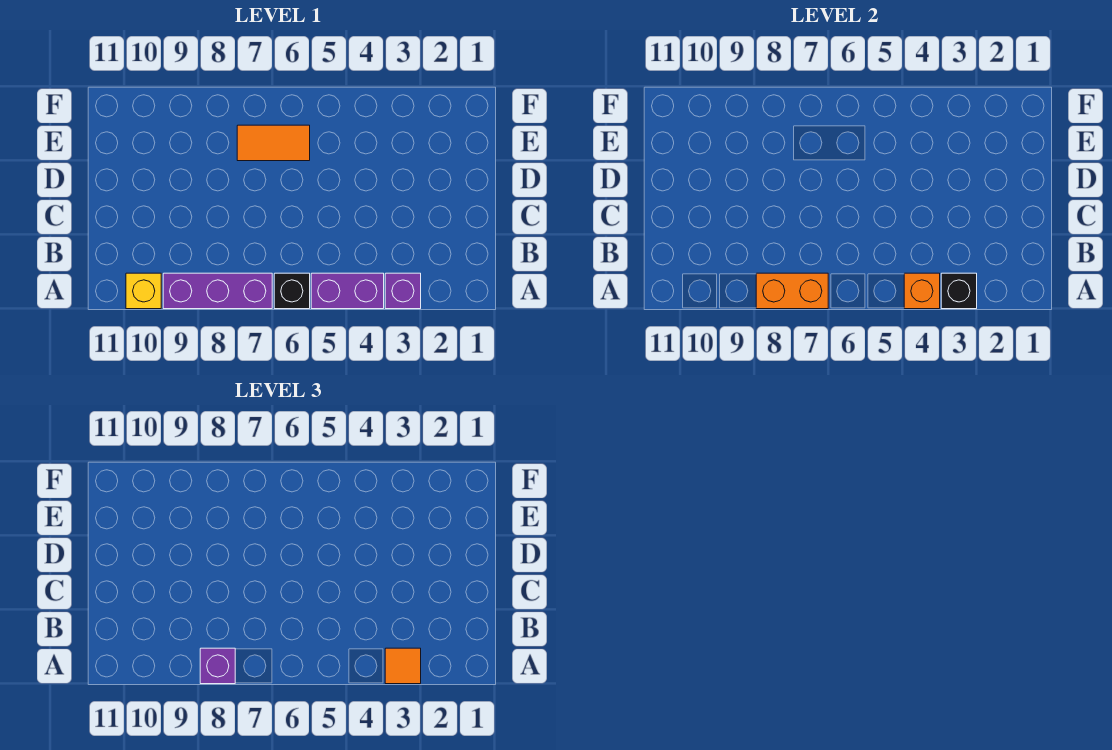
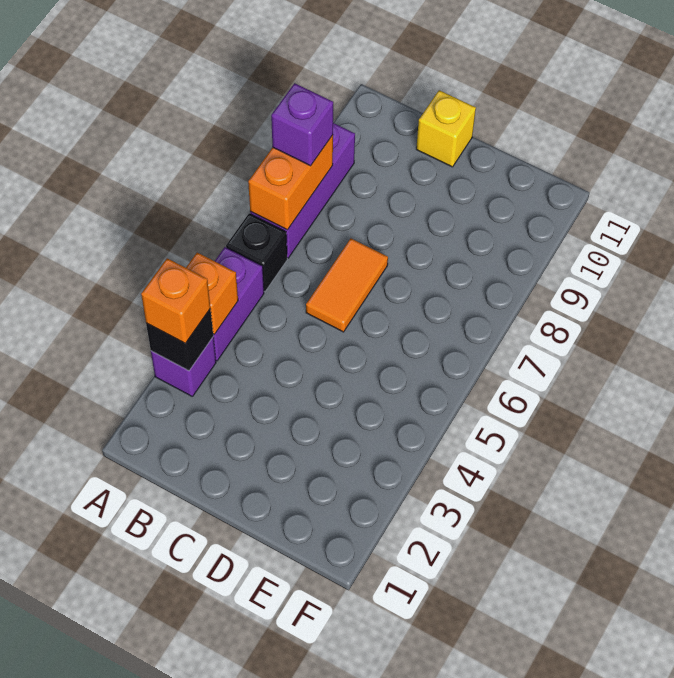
orange tile A3 level 3 -> orange brick A3 level 3
yellow brick A10 level 1 -> yellow brick C11 level 1
orange tile E6:E7 level 1 -> orange tile C6:C7 level 1

